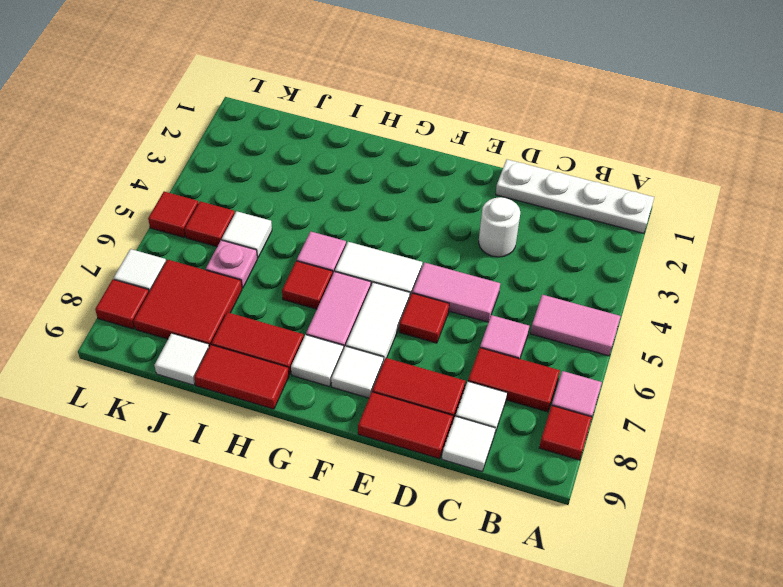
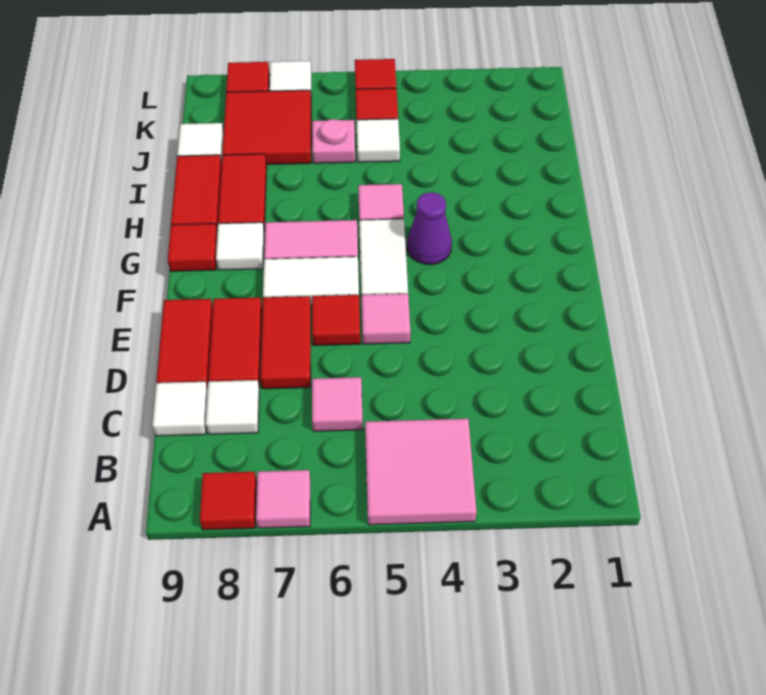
white plate A1:D1 level 1 -> none
pink tile A5:B5 level 1 -> pink tile A4:B5 level 1
red tile B7:C7 level 1 -> red tile D7:E7 level 1
white round brick D3 level 1 -> none
pink tile D5:E5 level 1 -> pink tile E5 level 1
white tile F8 level 1 -> none
none -> purple cone G4 level 1
red tile H6 level 1 -> red tile G9 level 1

